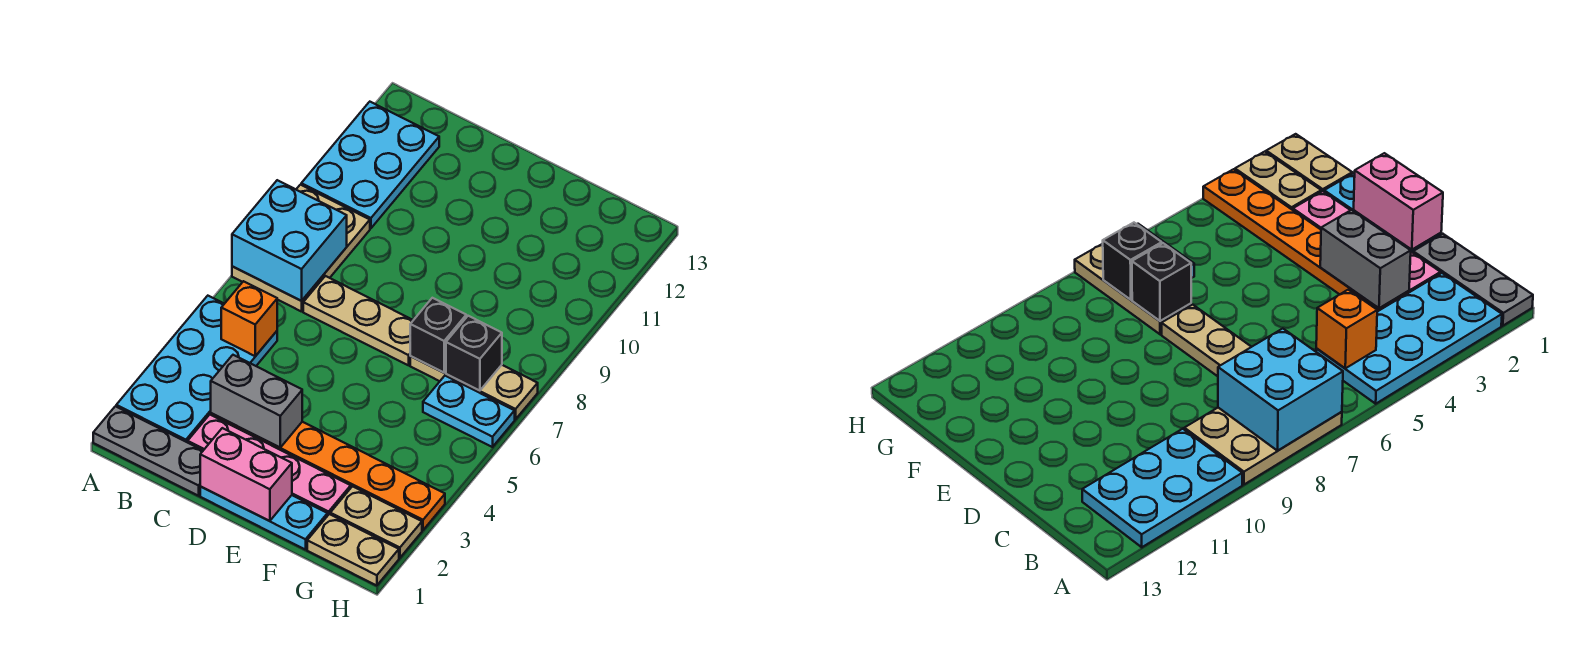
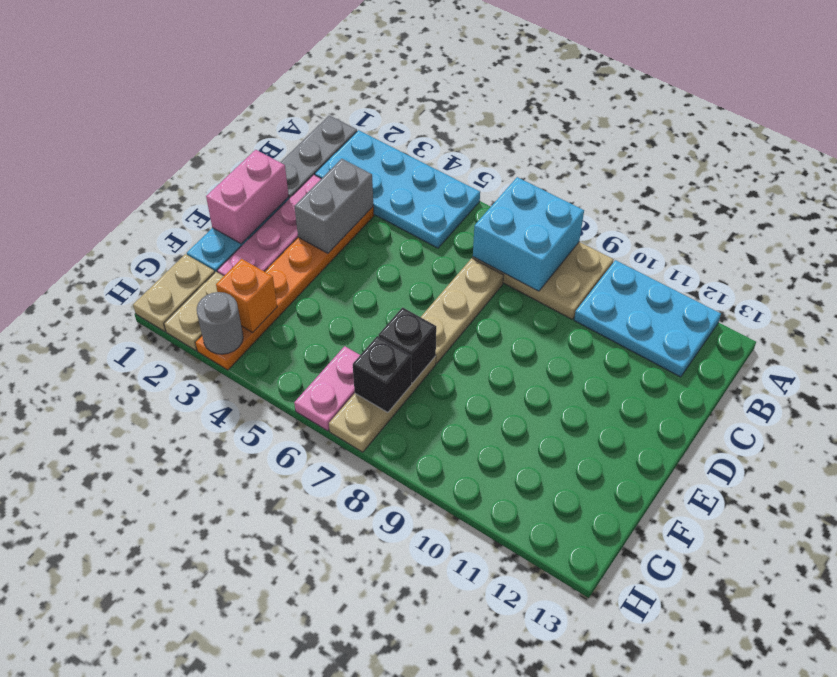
orange brick B5 level 2 -> orange brick G3 level 2
cyan plate G6:H6 level 1 -> pink plate G6:H6 level 1
none -> grey round brick H3 level 2

